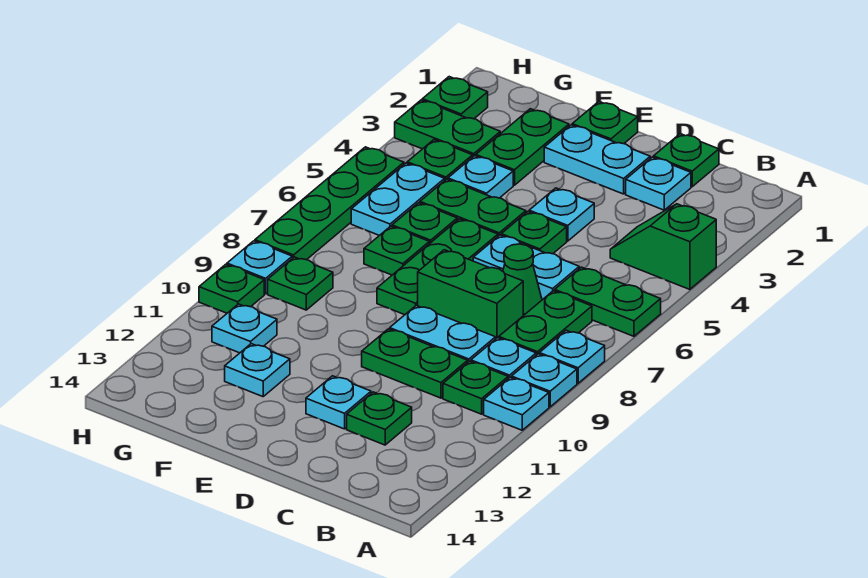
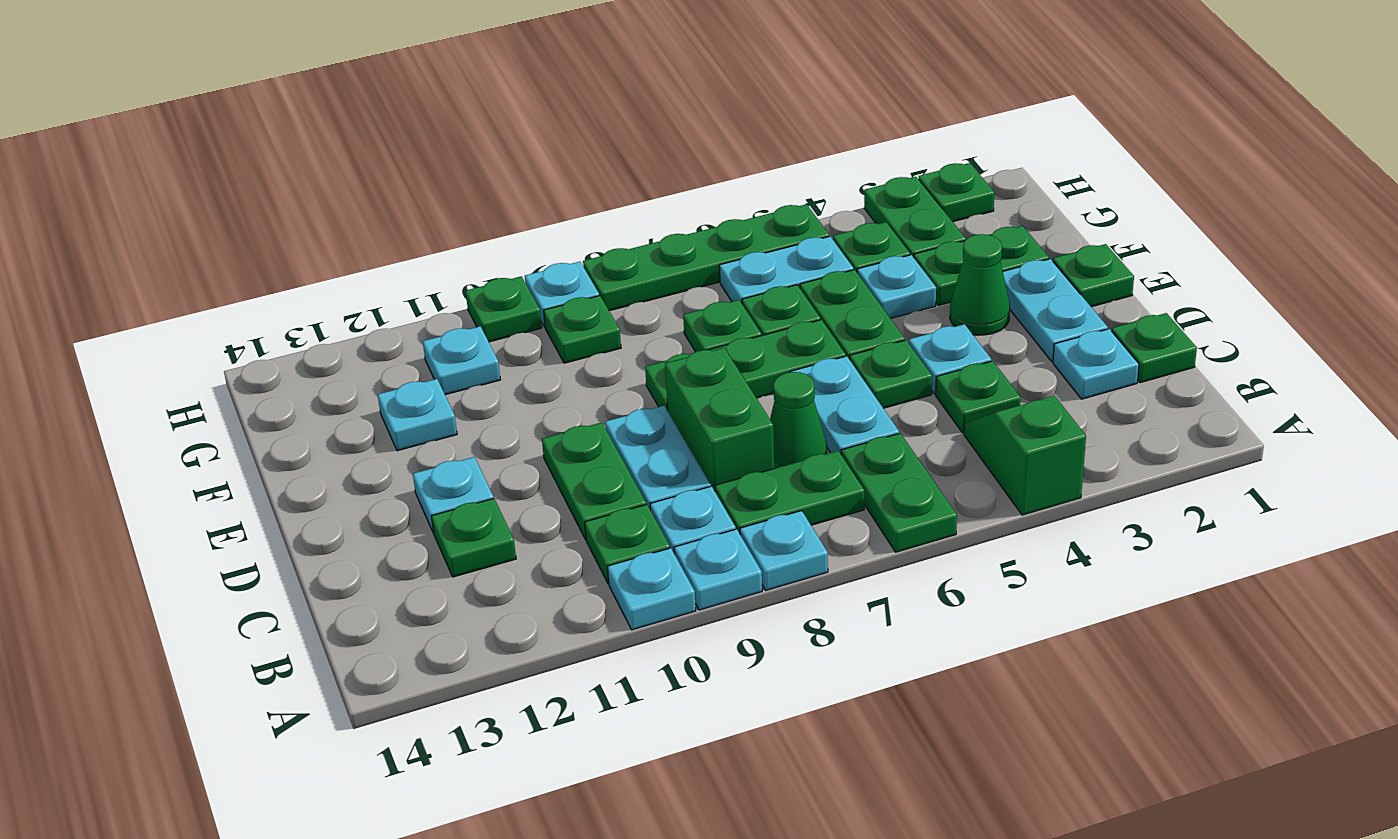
none -> green plate C4 level 1
none -> green cone E3 level 1

